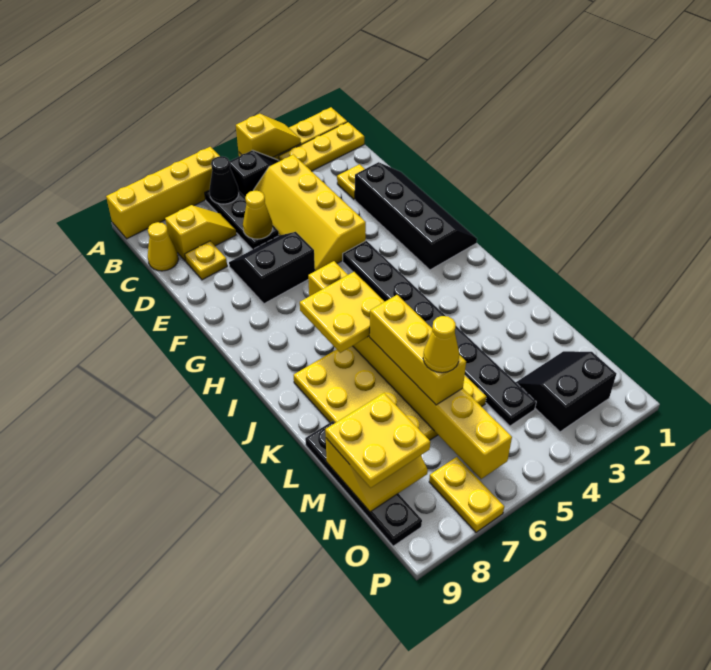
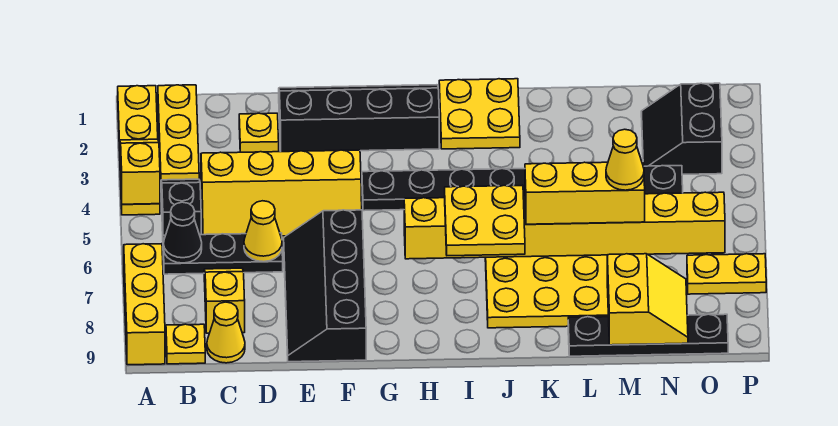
yellow brick A6:A9 level 1 -> yellow brick A7:A9 level 1
yellow plate D8 level 1 -> yellow plate B9 level 1
black slope E6:F7 level 1 top F -> black slope E6:F9 level 1 top F
yellow plate M8:N9 level 3 -> yellow plate I1:J2 level 1

